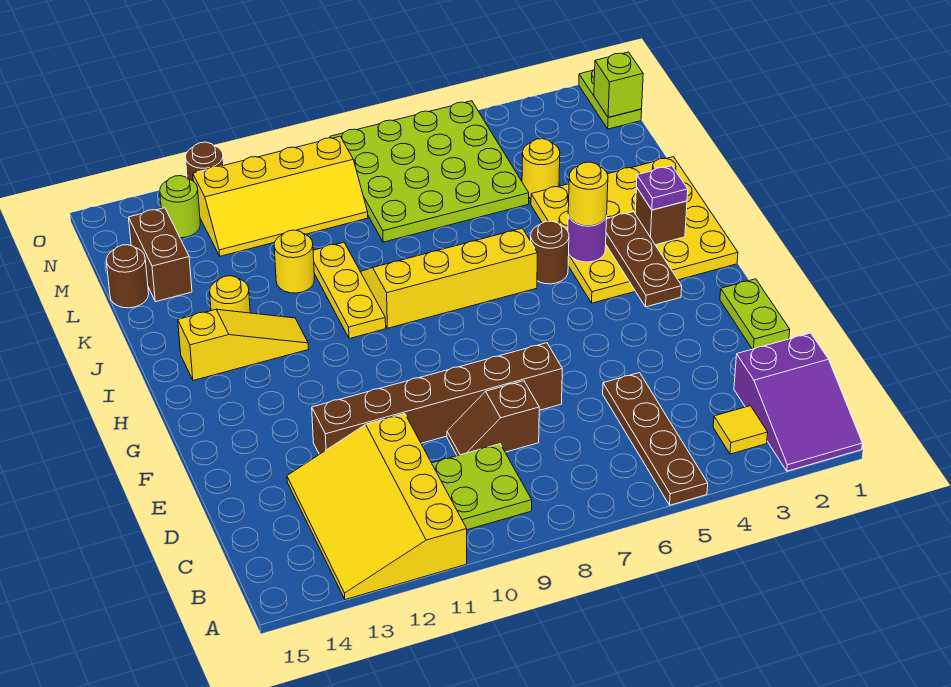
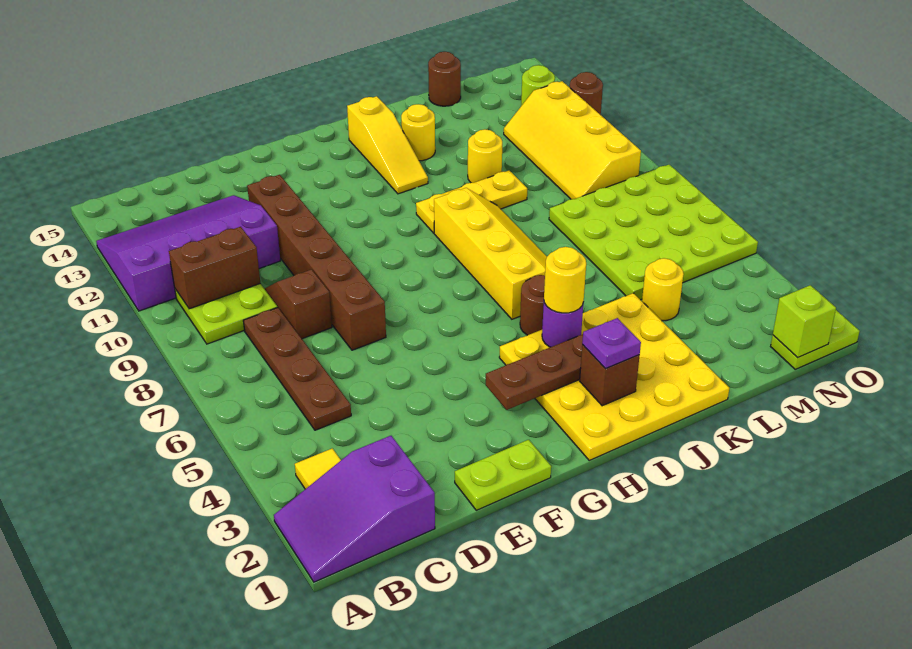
brown plate A5:D5 level 1 -> brown plate C5:C8 level 1
yellow slope A11:D13 level 1 top 11 -> purple slope A11:D13 level 1 top 11
brown brick L14:M14 level 1 -> brown brick B10:C10 level 2

